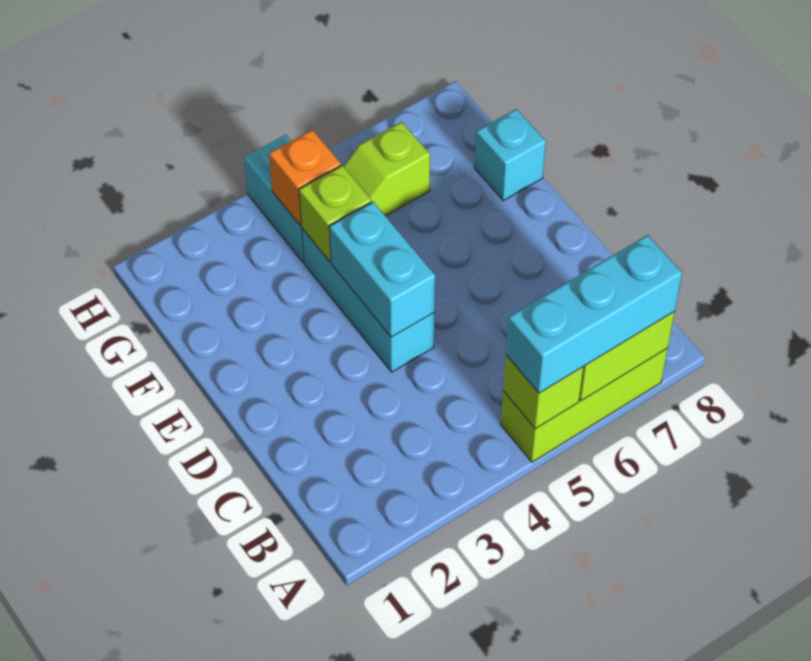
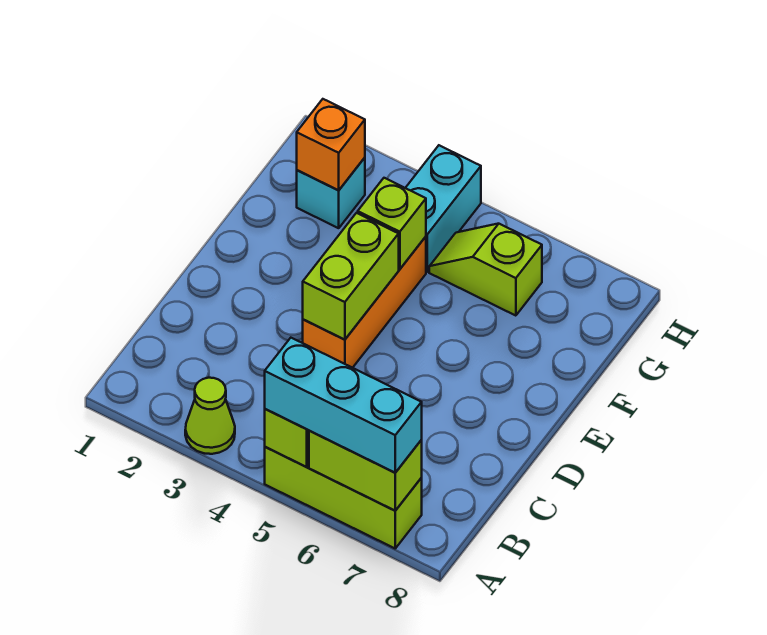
none -> lime cone A3 level 1
cyan brick D4:F4 level 1 -> orange brick D4:F4 level 1
cyan brick D4:E4 level 2 -> lime brick D4:E4 level 2
cyan brick F8 level 1 -> cyan brick G2 level 1
orange brick G4 level 2 -> orange brick G2 level 2

